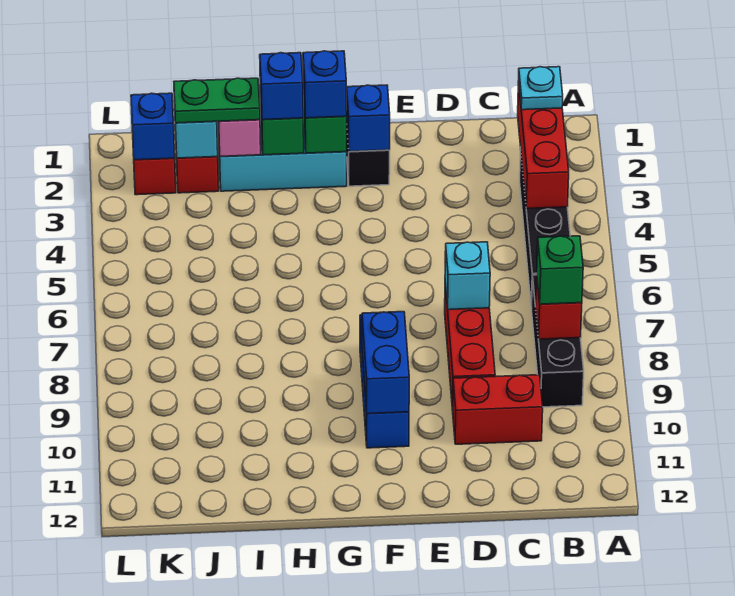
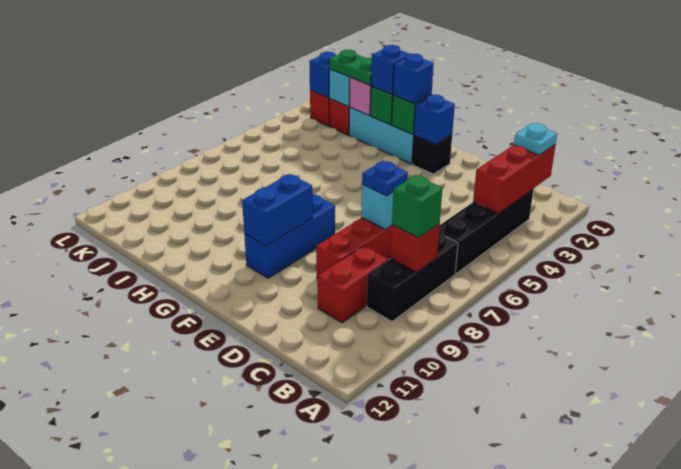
red brick C10:D10 level 1 -> red brick C9:C10 level 1
none -> blue plate D7 level 3

